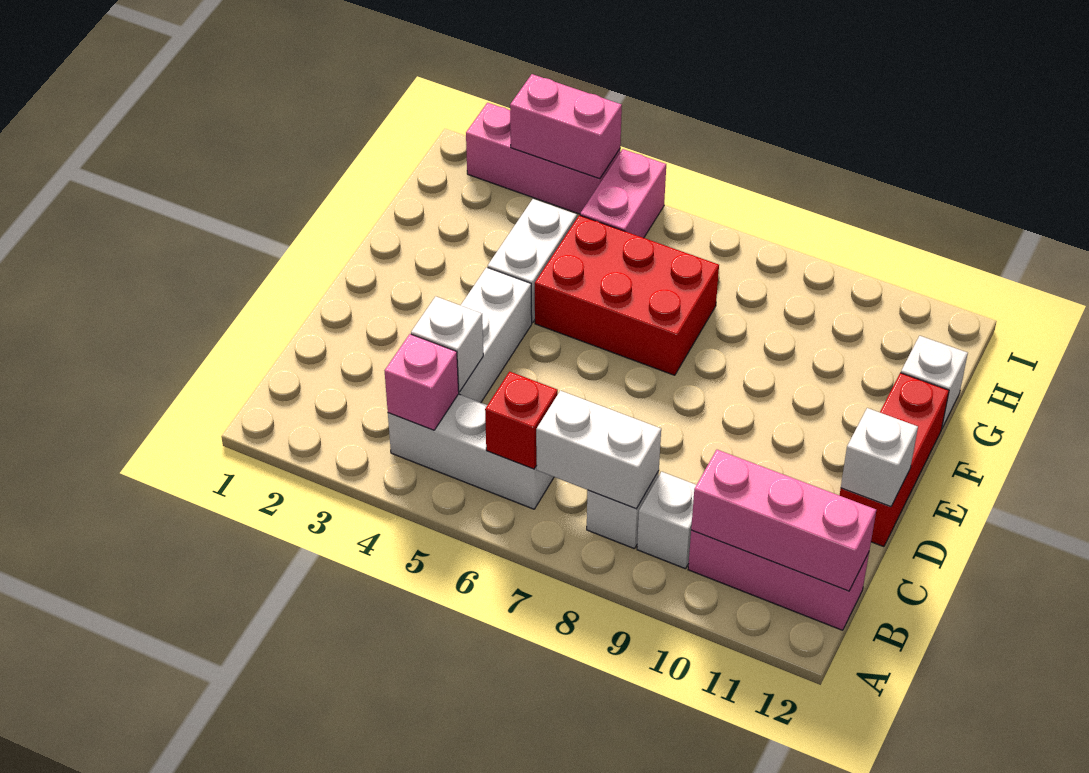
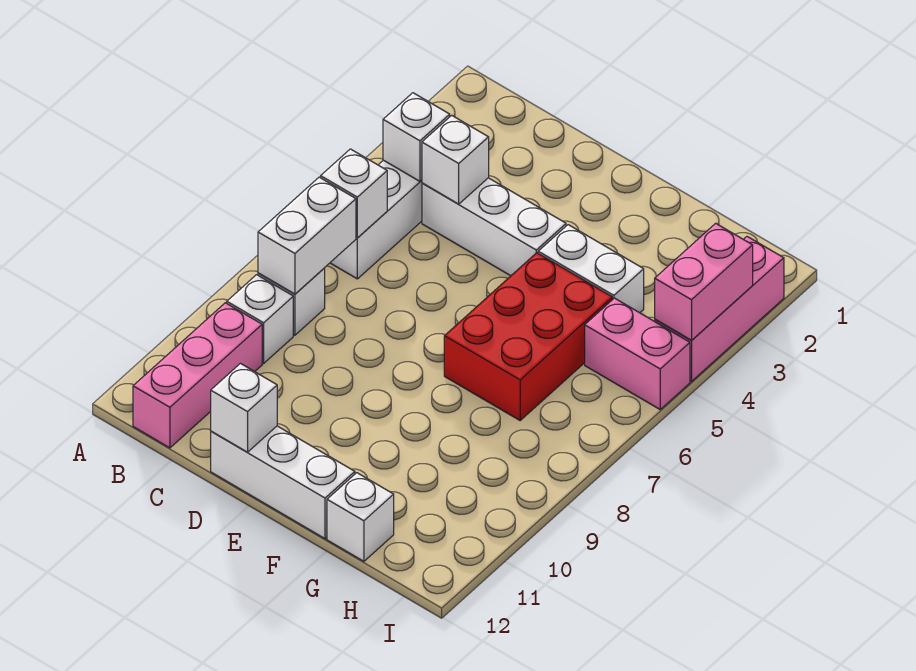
pink brick B4 level 2 -> white brick B4 level 2
red brick B6 level 2 -> white brick B6 level 2
pink brick B10:B12 level 2 -> none
red brick D12:F12 level 1 -> white brick D12:F12 level 1

